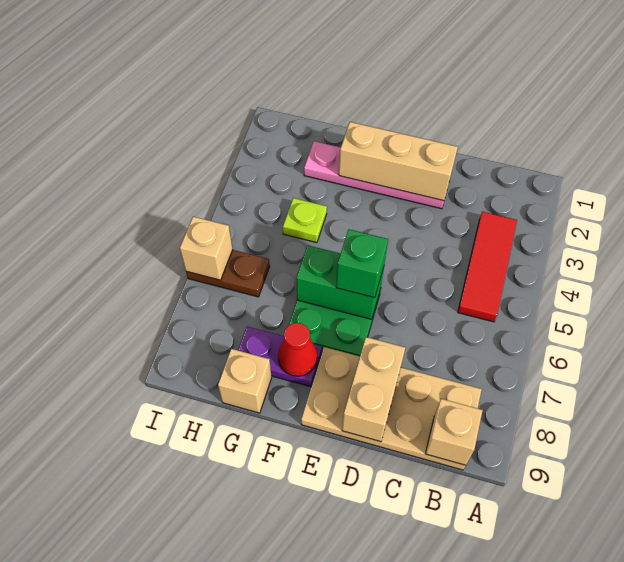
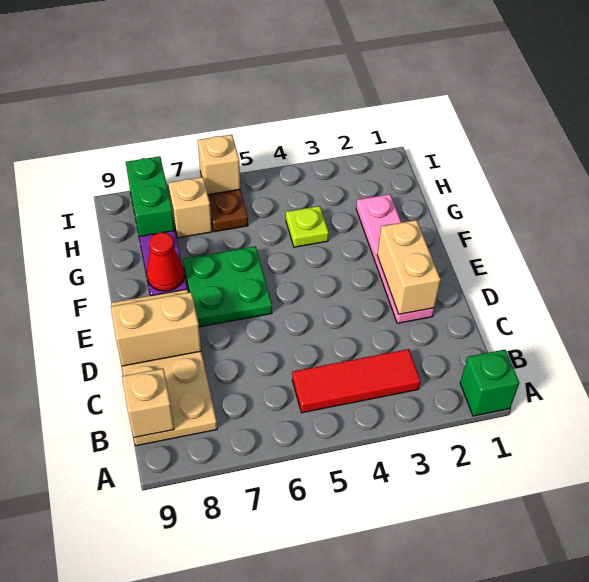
tan brick D2:F2 level 2 -> tan brick D2:E2 level 2
green brick E6:F6 level 2 -> green brick H8:I8 level 1
green brick E6 level 3 -> green brick A1 level 1
tan brick G9 level 1 -> tan brick H7 level 1

